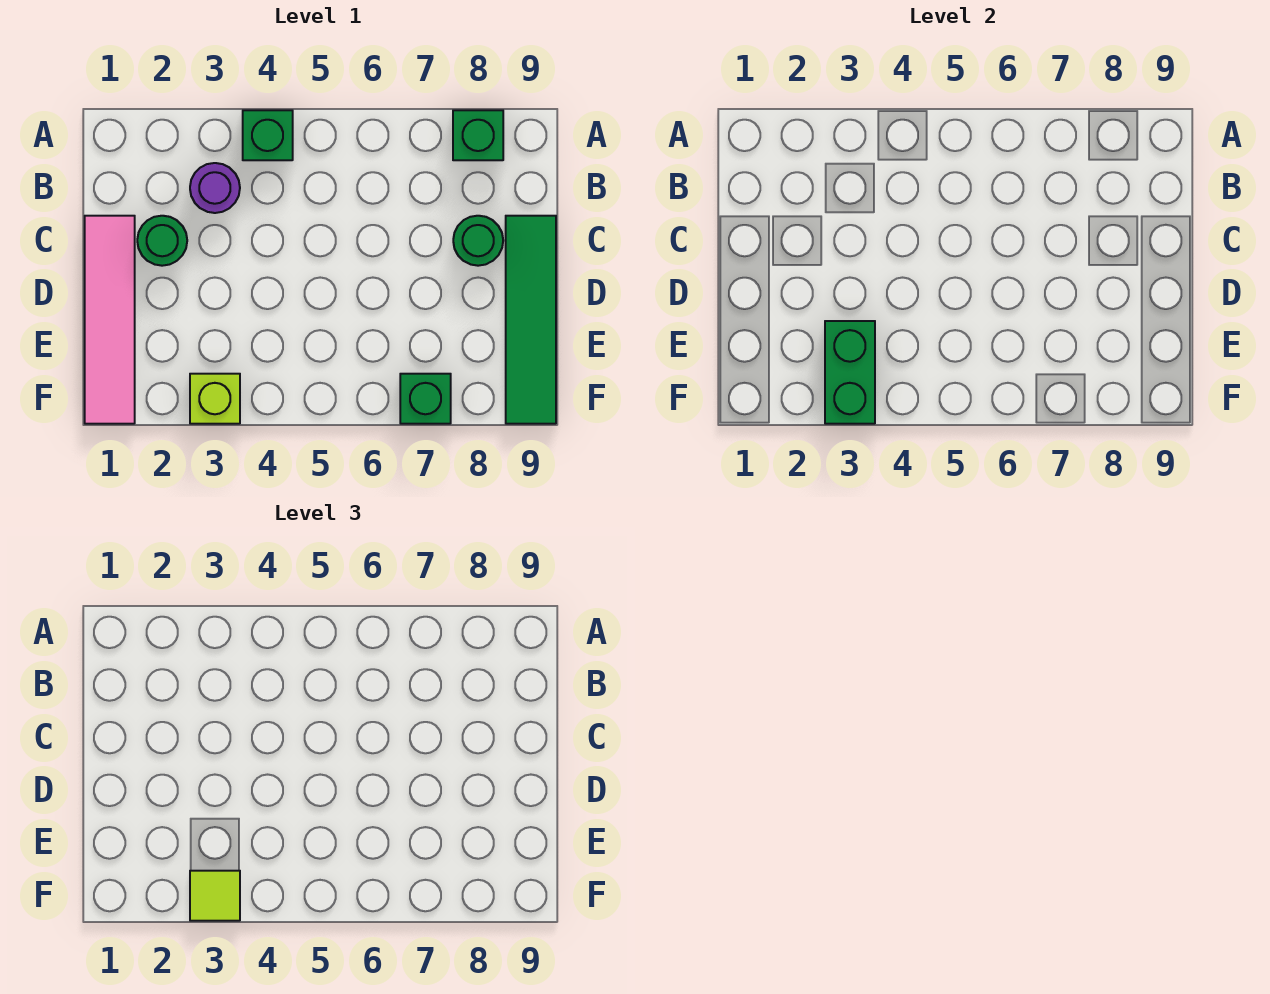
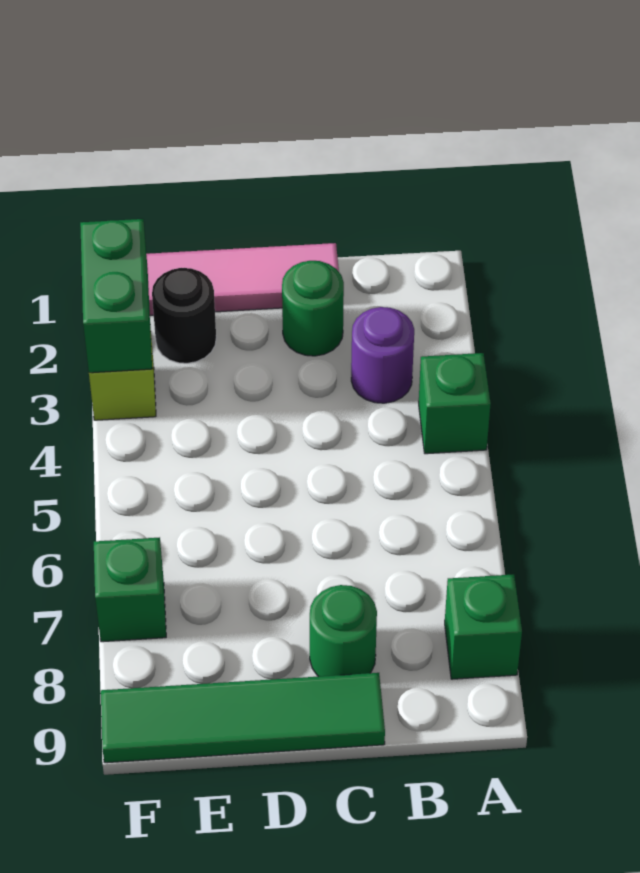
none -> black round brick E2 level 1
green brick E3:F3 level 2 -> green brick F2:F3 level 2
lime tile F3 level 3 -> none

